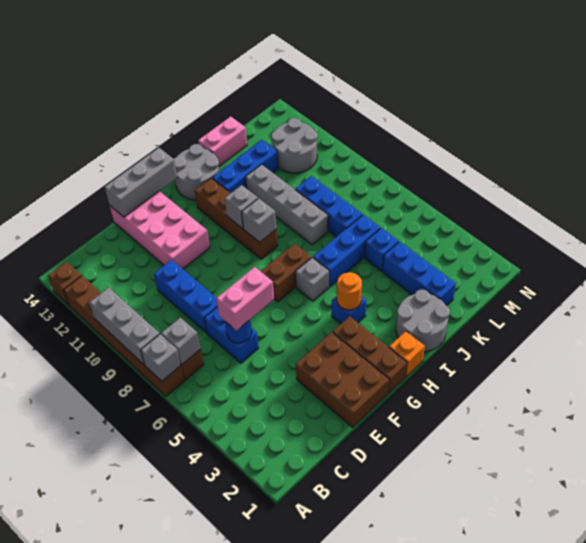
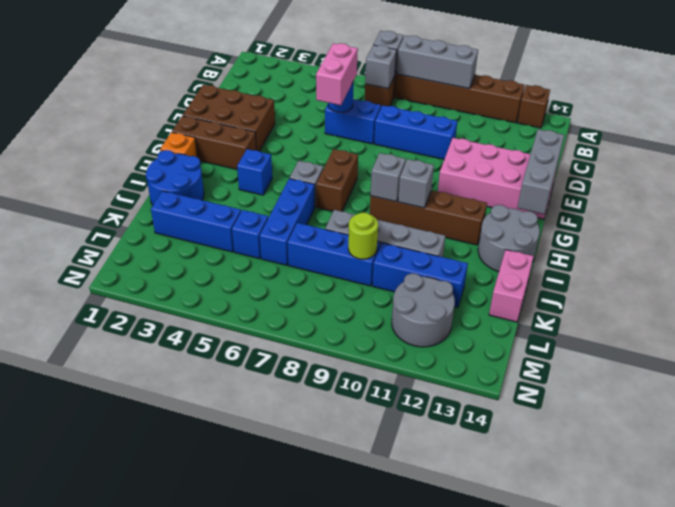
orange round brick H4 level 2 -> none
grey round brick I1:J2 level 1 -> blue round brick I1:J2 level 1
blue brick I12:K12 level 1 -> blue brick K10:K12 level 1
none -> lime round brick K9 level 2

